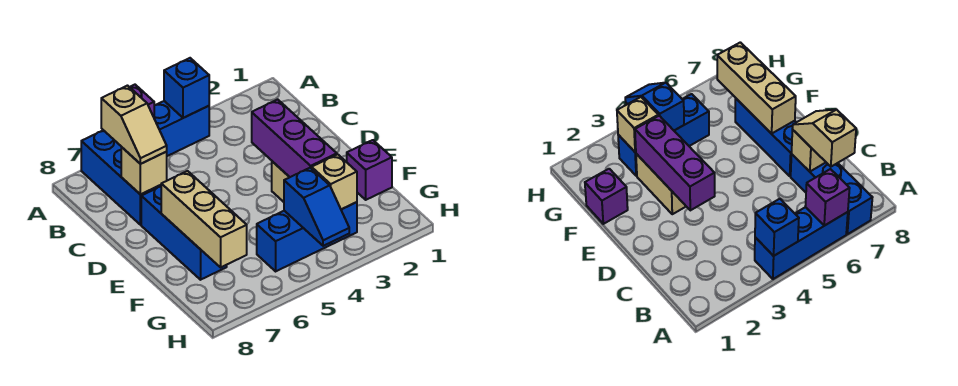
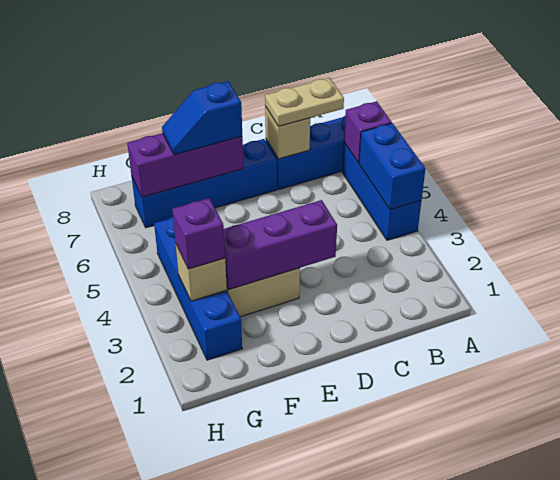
blue brick A4 level 2 -> blue brick A4:A5 level 2
tan slope B7:C7 level 3 top B -> tan plate B7:C7 level 3
blue brick D7:F7 level 1 -> blue brick D7:G7 level 1
tan brick E7:G7 level 2 -> purple brick E7:G7 level 2
purple brick F1 level 1 -> purple brick G3 level 3
blue brick G3:G5 level 1 -> blue brick G2:G5 level 1
blue slope G4:H4 level 2 top G -> blue slope E7:F7 level 3 top E

